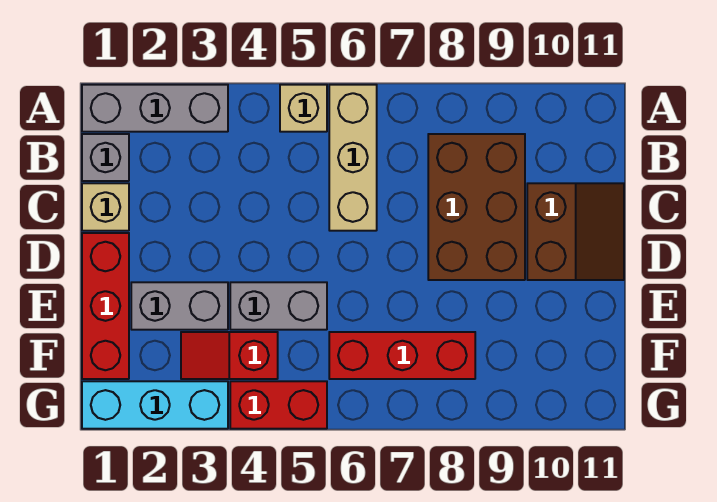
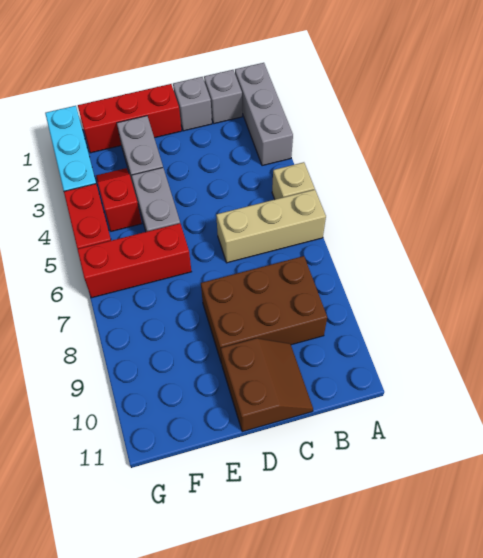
tan brick C1 level 1 -> grey brick C1 level 1
brown slope C10:D11 level 1 top 10 -> brown slope C10:D11 level 1 top D
red brick F6:F8 level 1 -> red brick E6:G6 level 1

